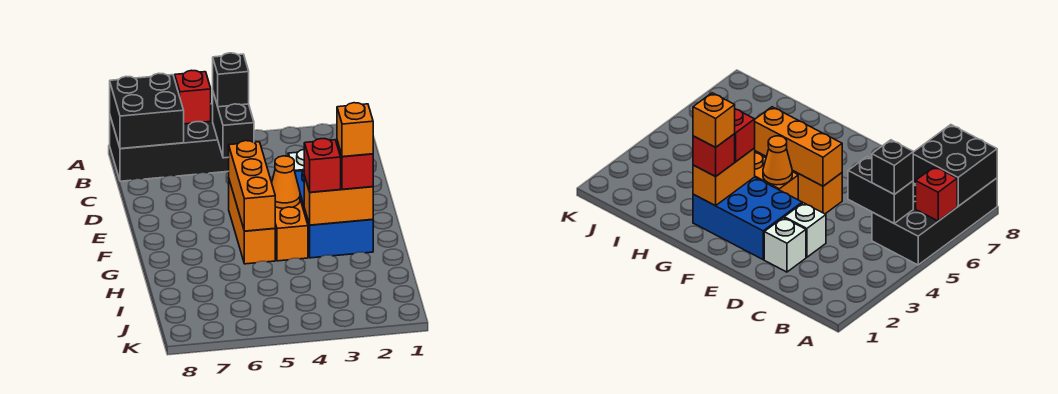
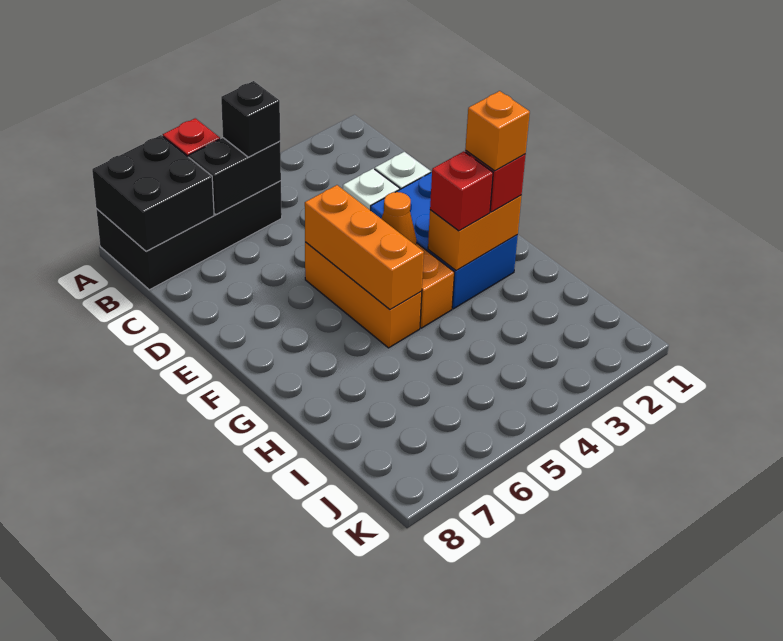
black brick B5:C5 level 2 -> black brick B5:B6 level 2

